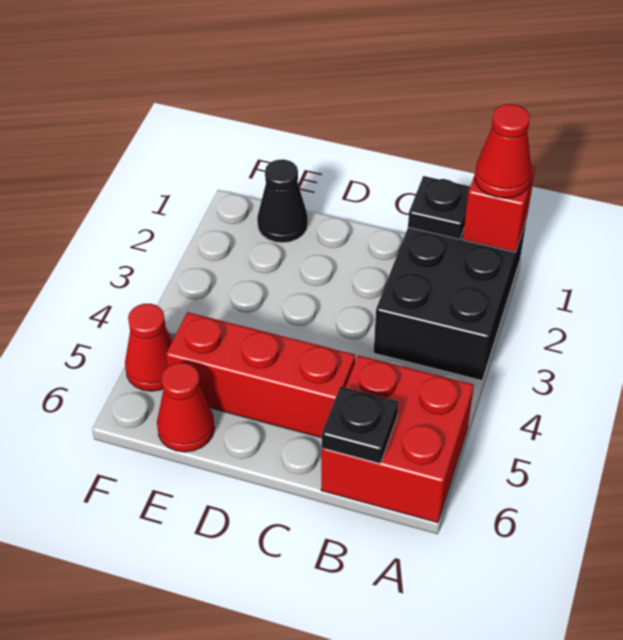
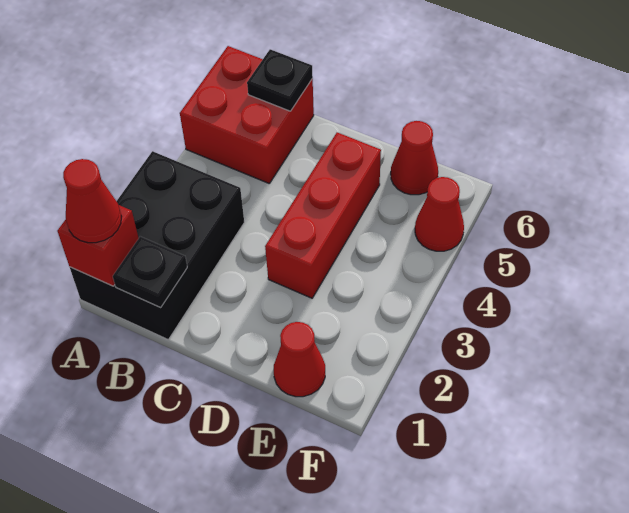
red brick C5:E5 level 1 -> red brick D3:D5 level 1
black cone E1 level 1 -> red cone E1 level 1

